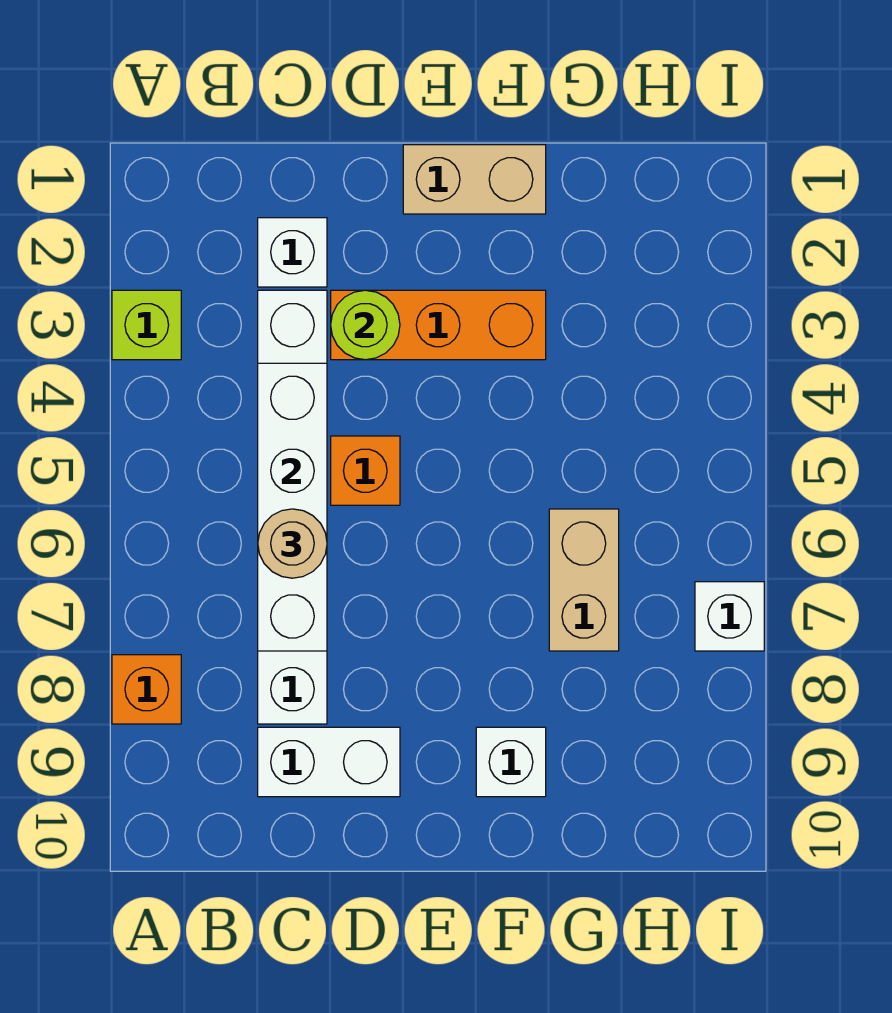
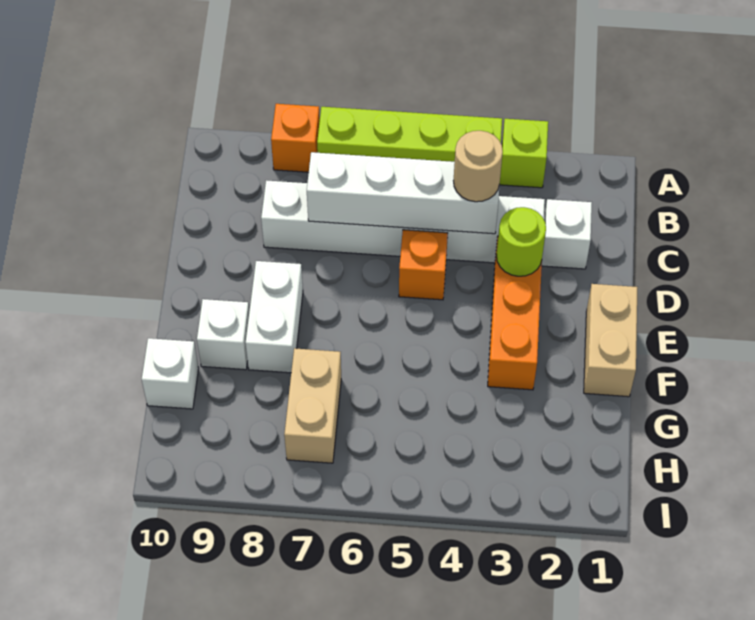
none -> lime brick A4:A7 level 1
tan round brick C6 level 3 -> tan round brick C4 level 3
white brick C9:D9 level 1 -> white brick E8:F8 level 1
tan brick G6:G7 level 1 -> tan brick G7:H7 level 1
white brick I7 level 1 -> white brick G10 level 1

